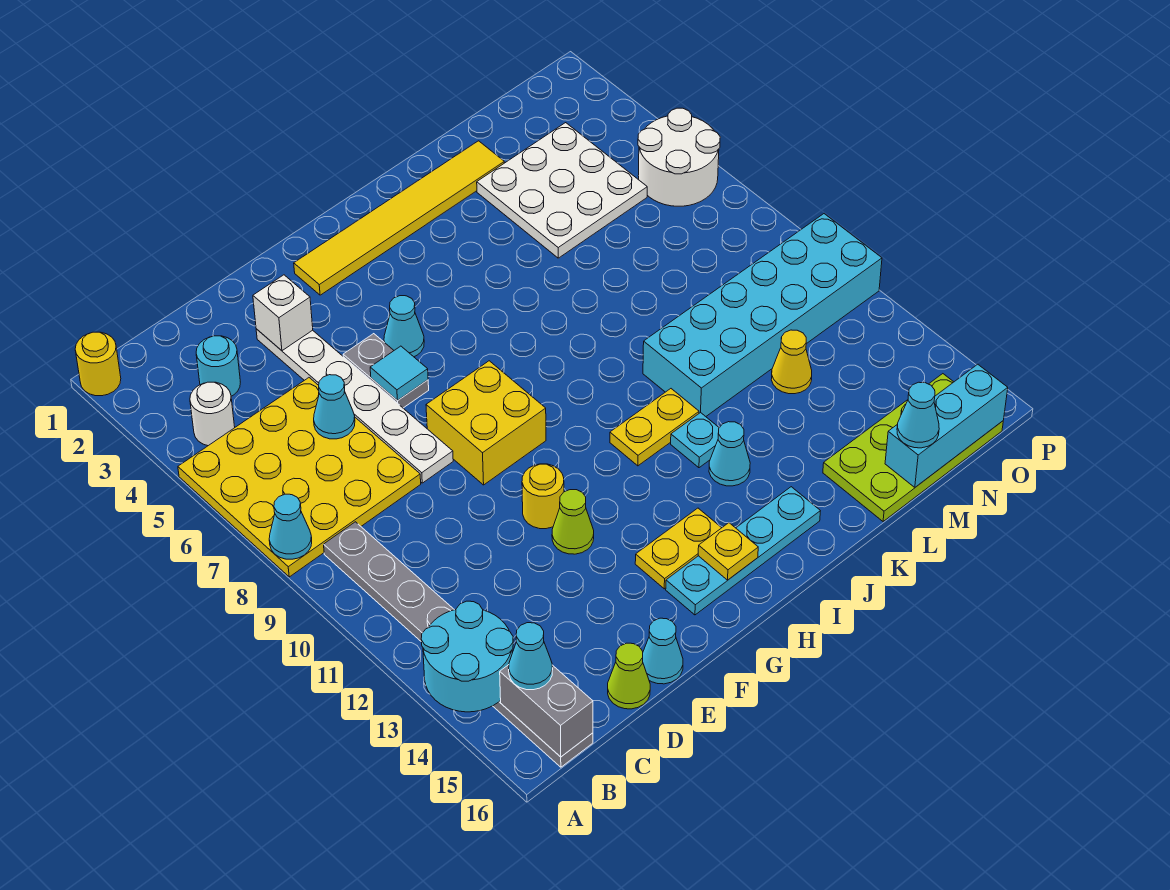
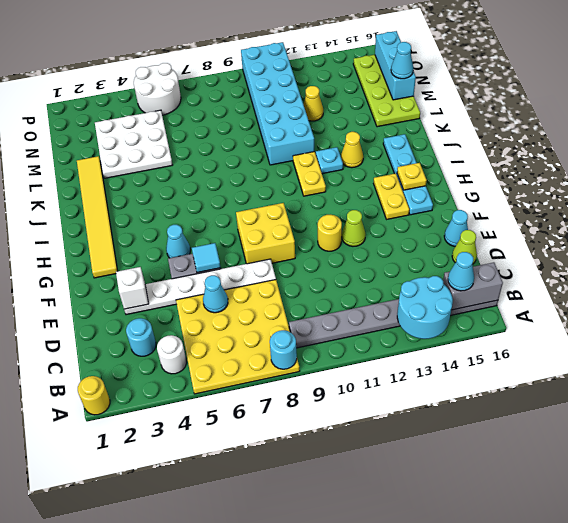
cyan cone A8 level 2 -> cyan round brick A8 level 2
cyan cone J13 level 1 -> yellow cone J13 level 1

